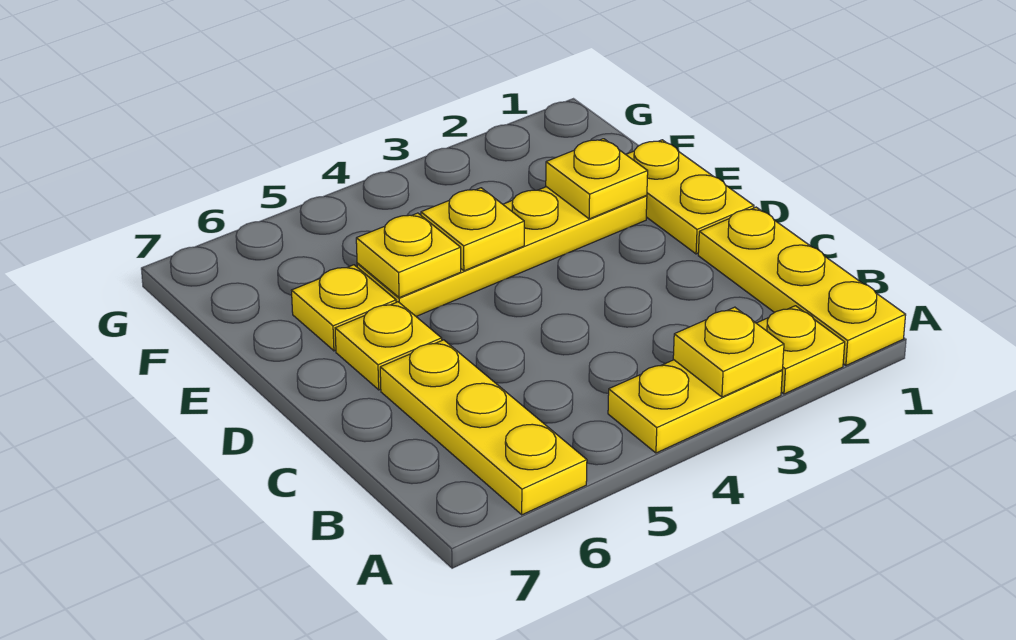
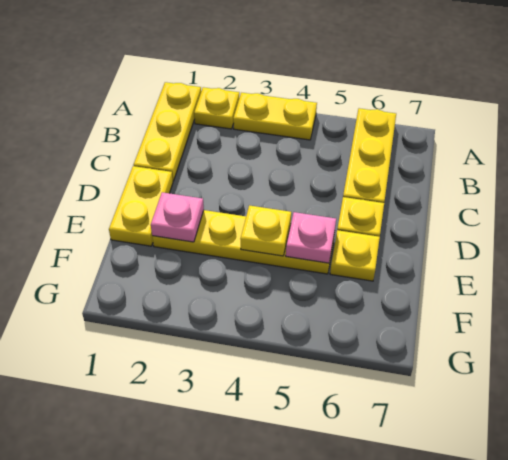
yellow plate A3 level 2 -> none
yellow plate E2 level 2 -> pink plate E2 level 2
yellow plate E5 level 2 -> pink plate E5 level 2

